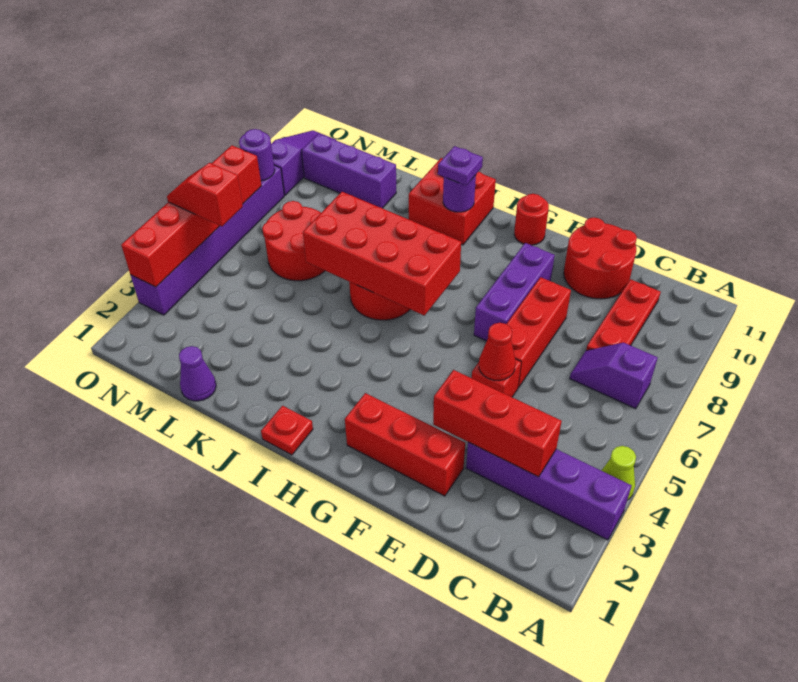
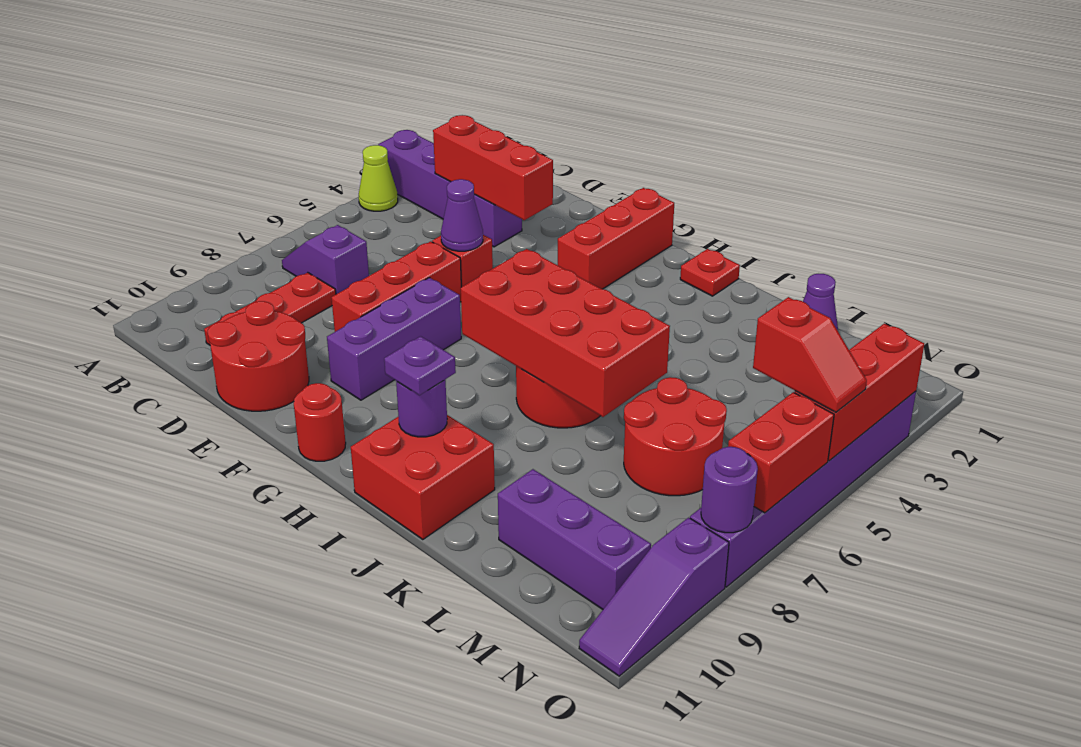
purple slope B7:C7 level 1 top B -> purple slope B7:C7 level 1 top C
red brick E2:G2 level 1 -> red brick G1:G3 level 1
red cone E5 level 2 -> purple cone E5 level 2

